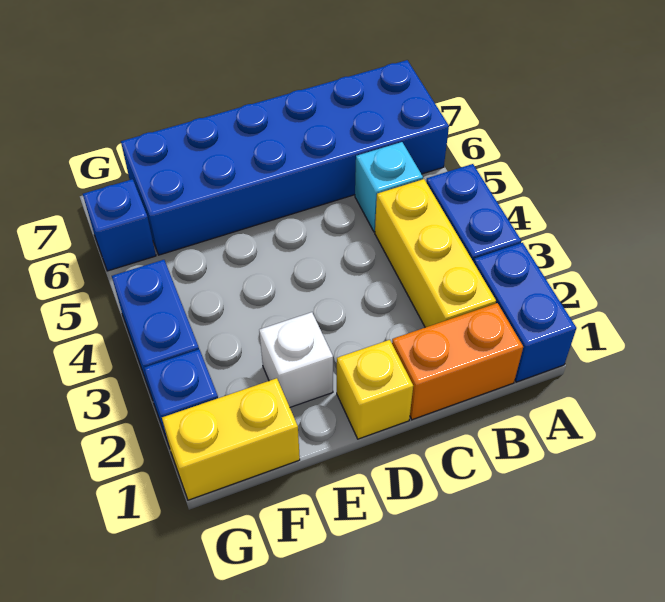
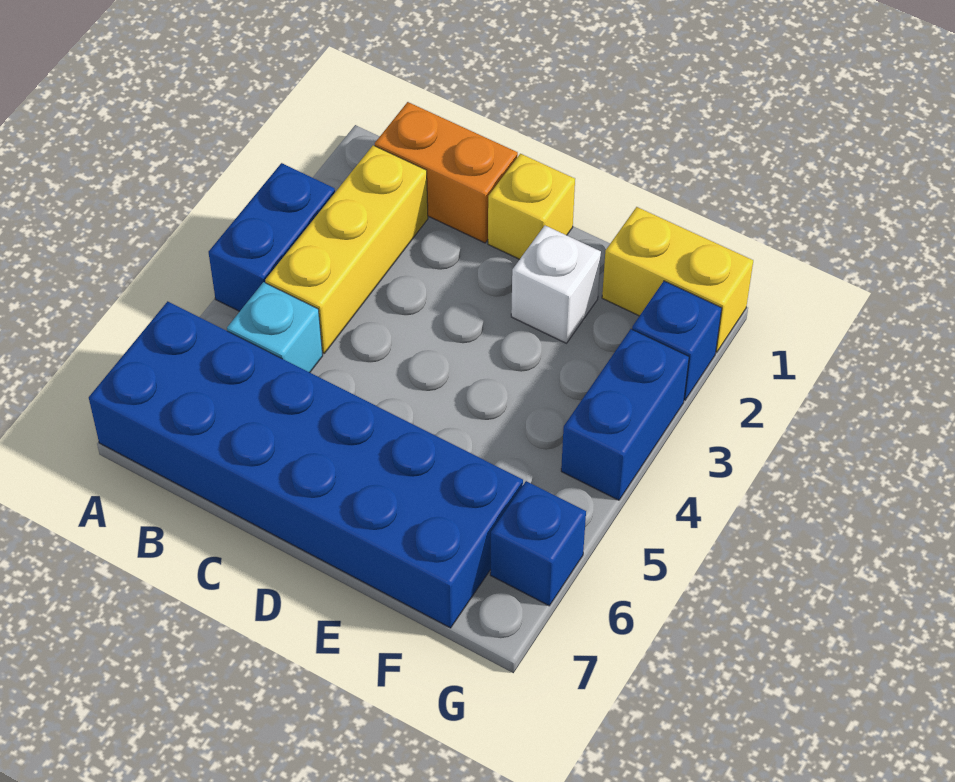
blue brick A1:A2 level 1 -> none

